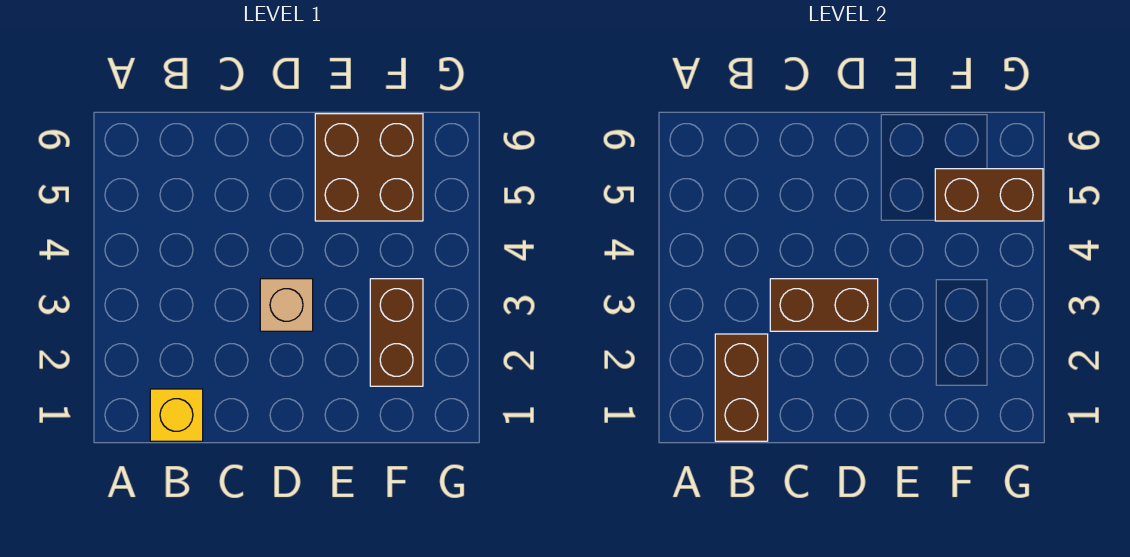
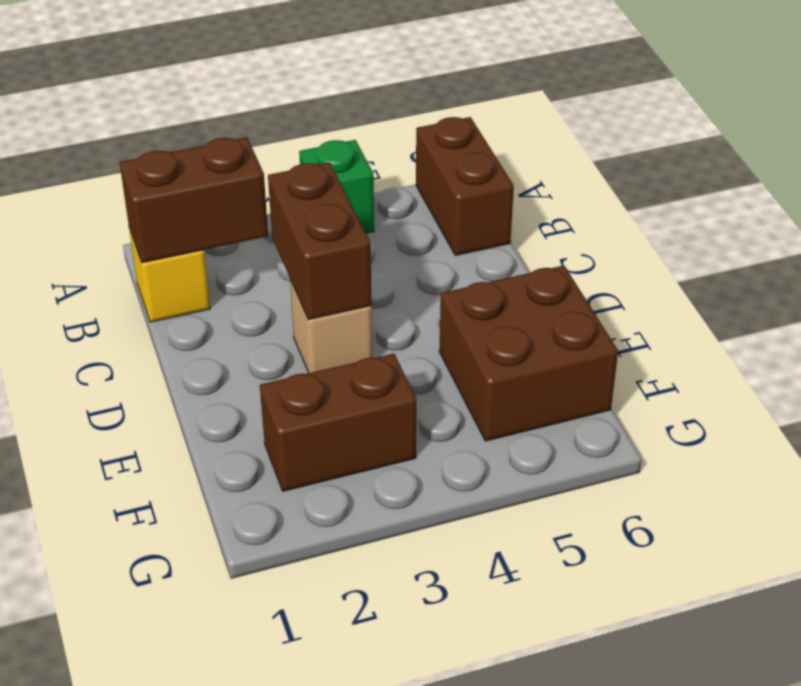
none -> green brick A4 level 1
brown brick F5:G5 level 2 -> brown brick A6:B6 level 1

